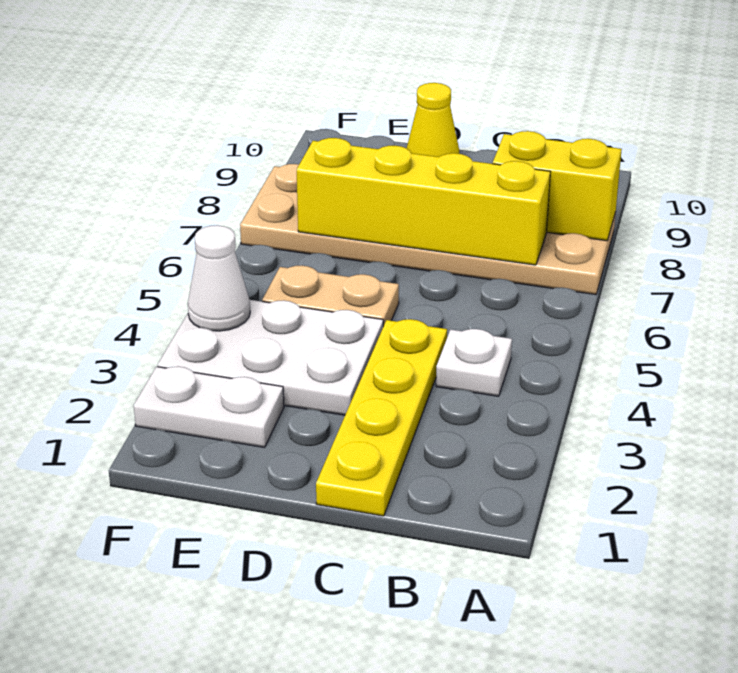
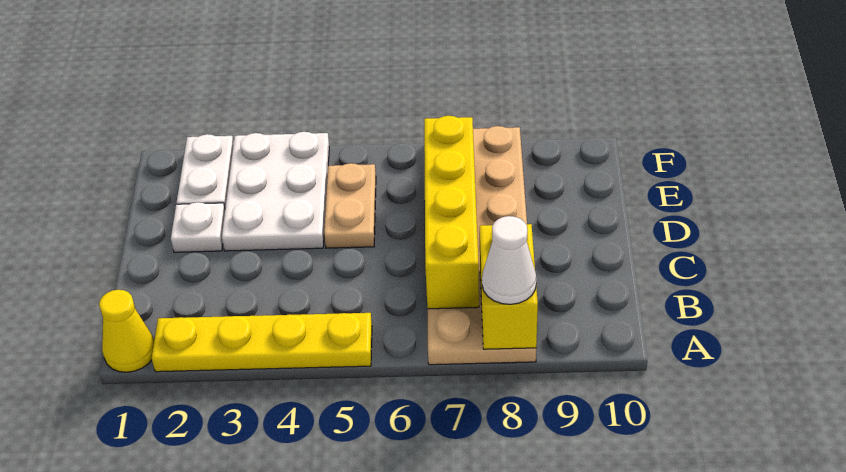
white plate B4 level 1 -> white plate D2 level 1
yellow plate C1:C4 level 1 -> yellow plate A2:A5 level 1
yellow cone D10 level 1 -> yellow cone A1 level 1
white cone F4 level 2 -> white cone A8 level 3

